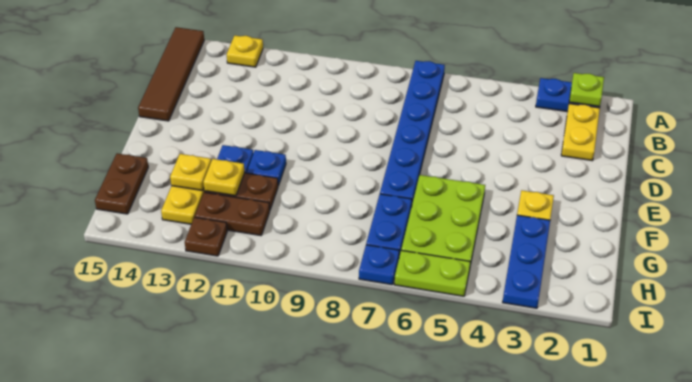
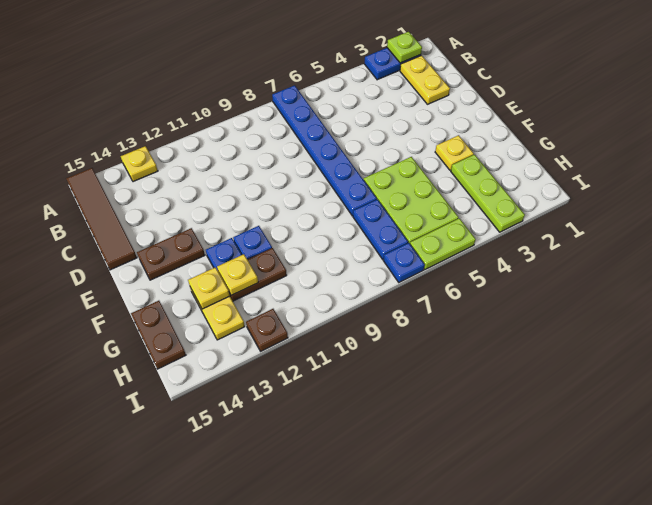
blue plate G3:I3 level 1 -> lime plate G3:I3 level 1
brown plate H11:H12 level 1 -> brown plate E13:E14 level 1

